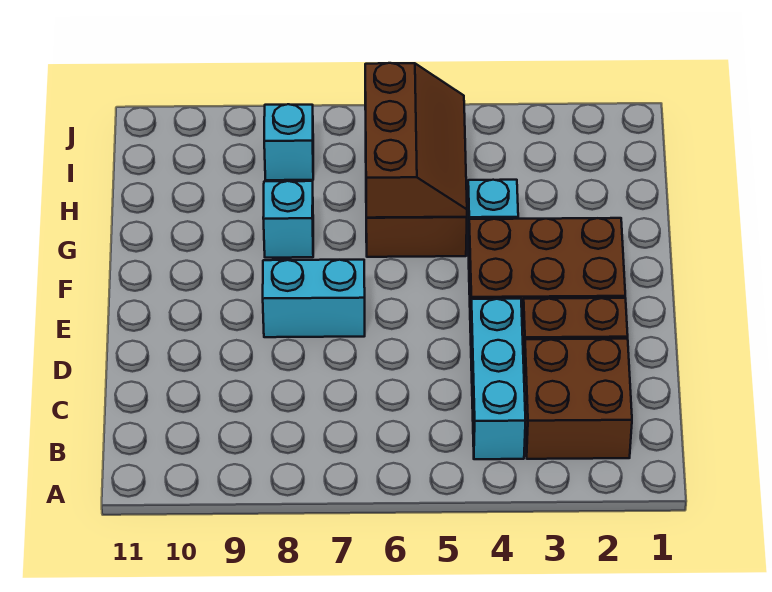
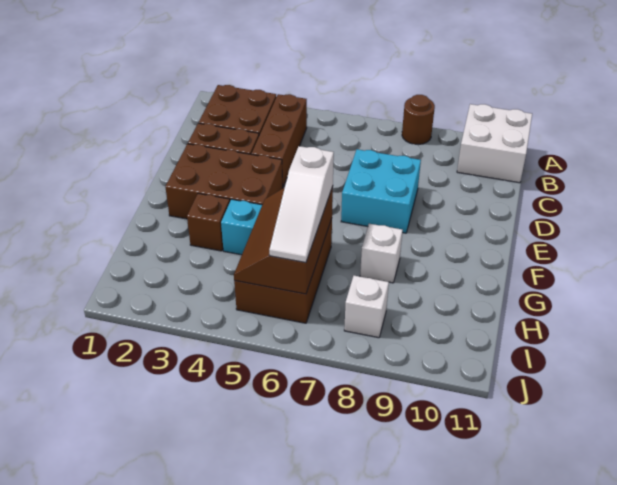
none -> brown round brick A8 level 1
none -> white brick A10:B11 level 1
cyan brick B4:D4 level 1 -> brown brick B4:D4 level 1
cyan brick E7:E8 level 1 -> cyan brick D7:E8 level 1
none -> brown brick G3 level 1
none -> white slope G6:I6 level 3 top G
cyan brick G8 level 1 -> white brick G8 level 1
cyan brick I8 level 1 -> white brick I8 level 1

